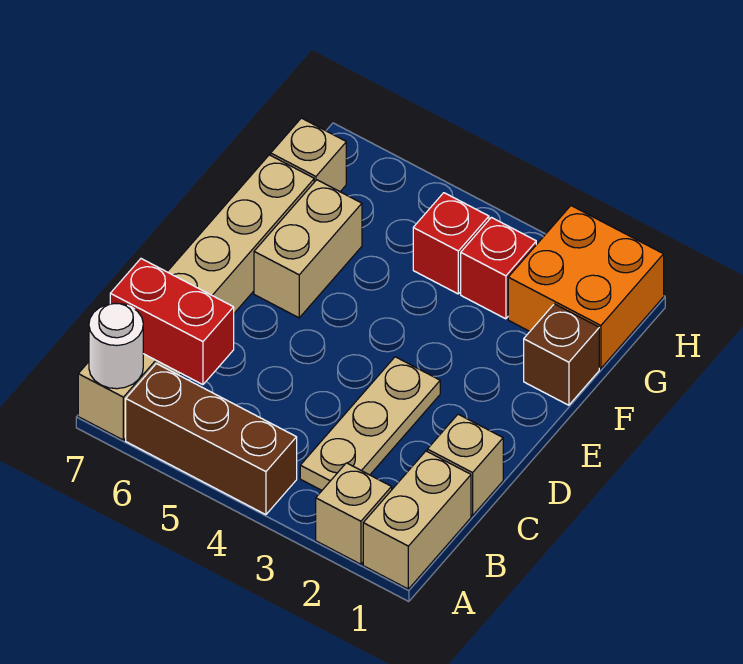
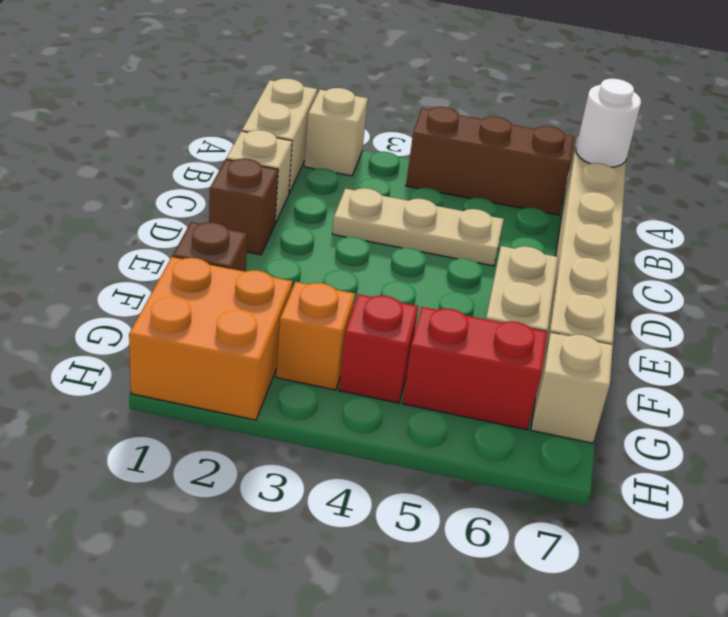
tan plate B3:D3 level 1 -> tan plate C3:C5 level 1
red brick B6:B7 level 2 -> red brick G5:G6 level 1
none -> brown brick D1 level 1
red brick G3 level 1 -> orange brick G3 level 1

